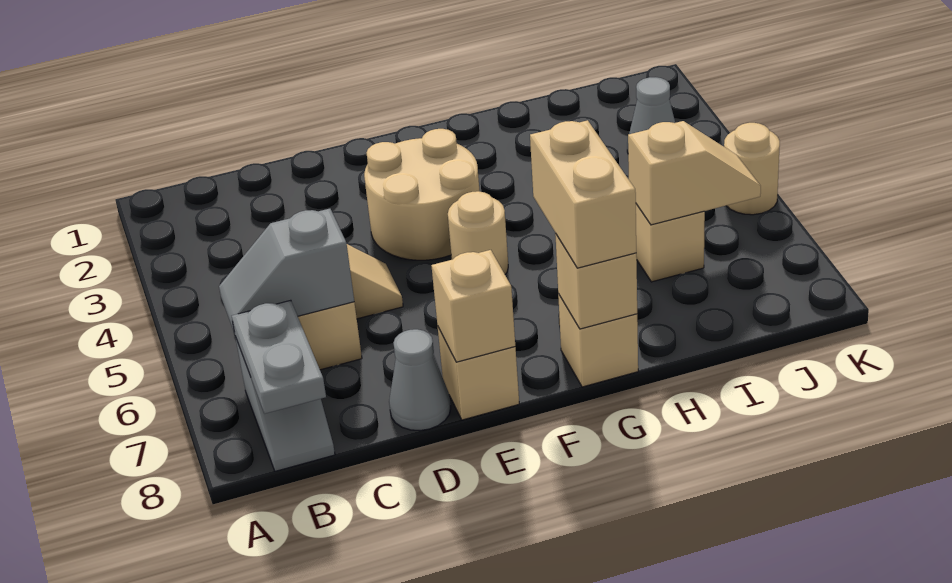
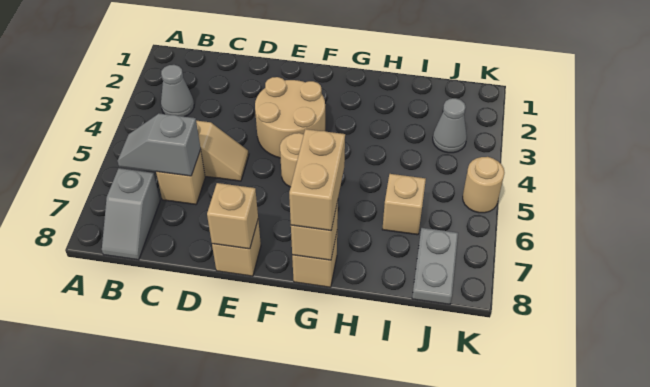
grey plate B7:B8 level 2 -> grey plate J7:J8 level 1
grey cone D8 level 1 -> grey cone B3 level 1
tan slope I6:J6 level 2 top I -> none

